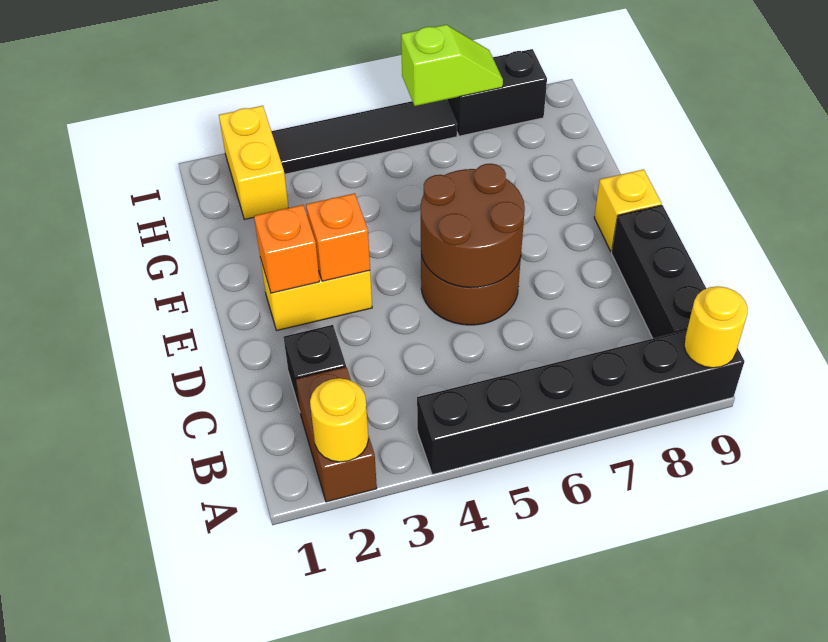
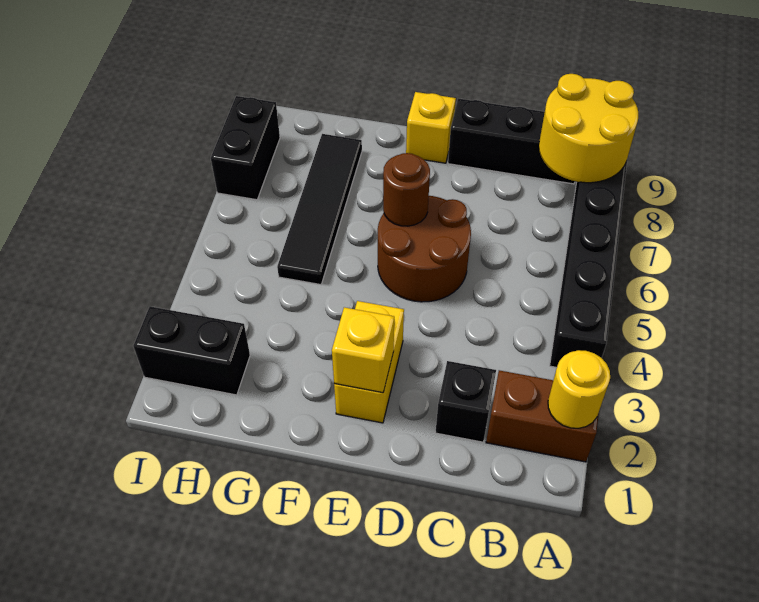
yellow round brick A9 level 2 -> yellow round brick A8:B9 level 2
brown round brick D5:E6 level 2 -> brown round brick E6 level 2
orange brick E2 level 2 -> yellow brick E2 level 2
orange brick E3 level 2 -> none
yellow brick H2:I2 level 1 -> black brick H2:I2 level 1
black tile I3:I6 level 1 -> black tile G5:G8 level 1
lime slope I6:I7 level 2 top 6 -> none

